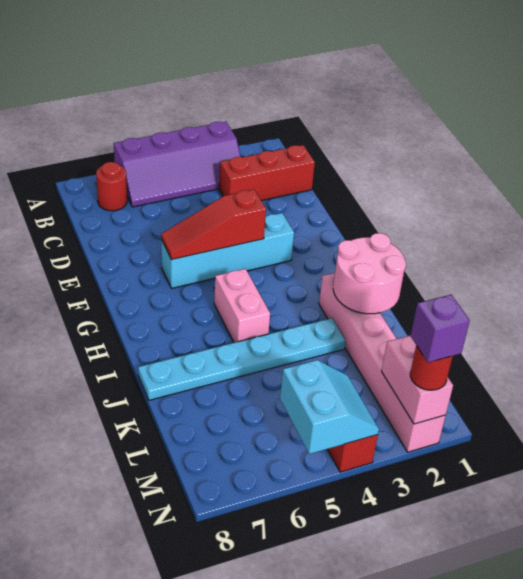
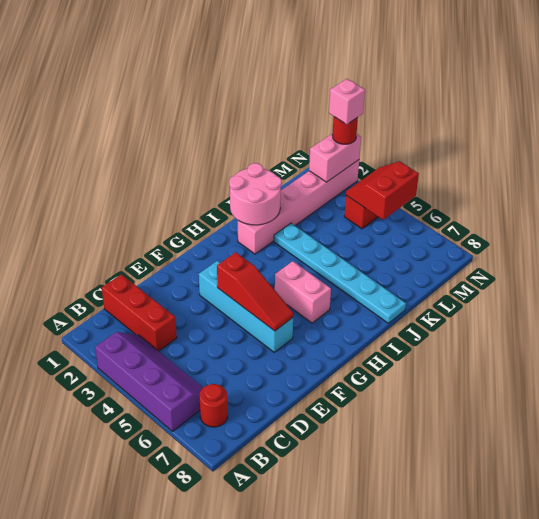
pink brick H5:I5 level 1 -> pink brick H5:H6 level 1
cyan slope M4:N5 level 2 top 5 -> red slope M4:N5 level 2 top 5
purple brick N2 level 4 -> pink brick N2 level 4

